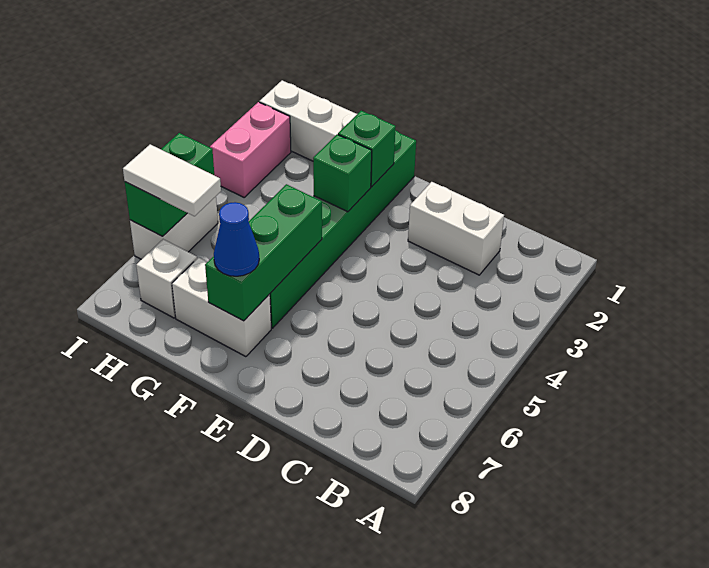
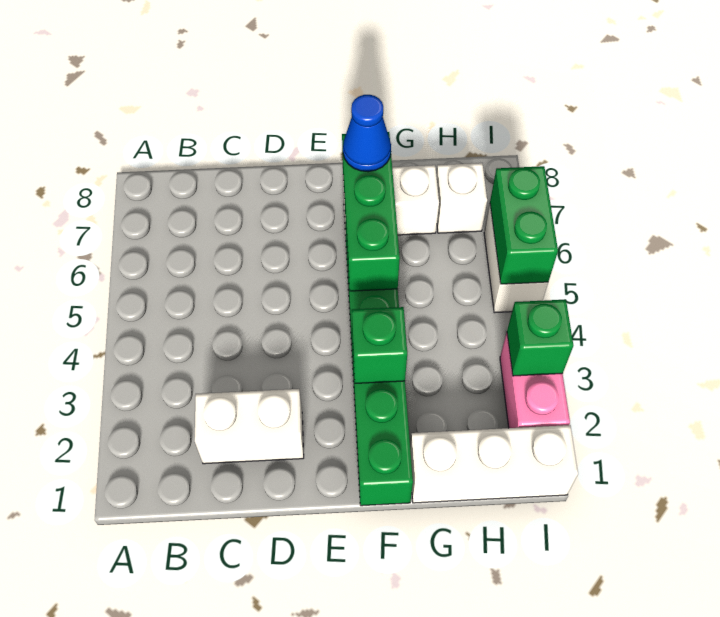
green brick F2 level 2 -> green brick I3 level 2
white tile H6:I6 level 3 -> none

